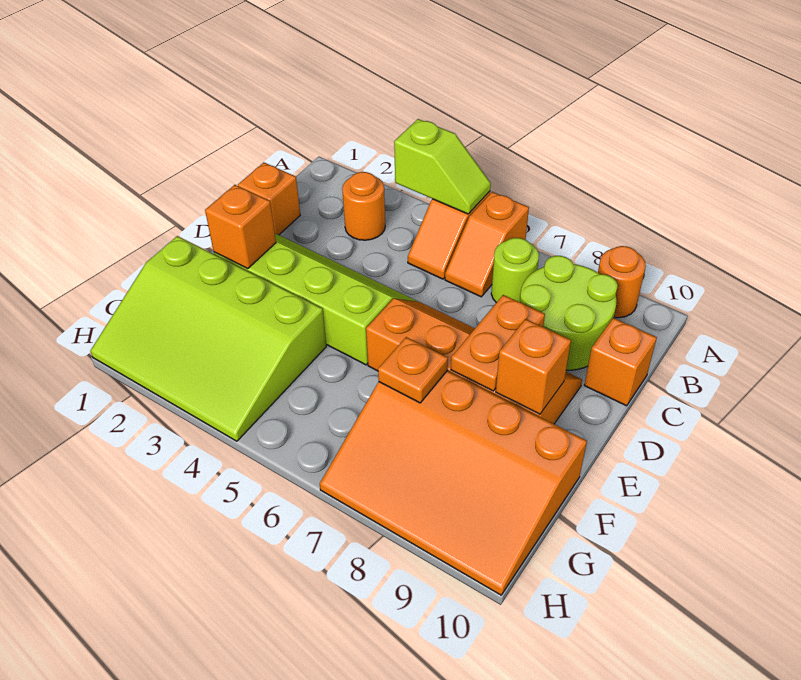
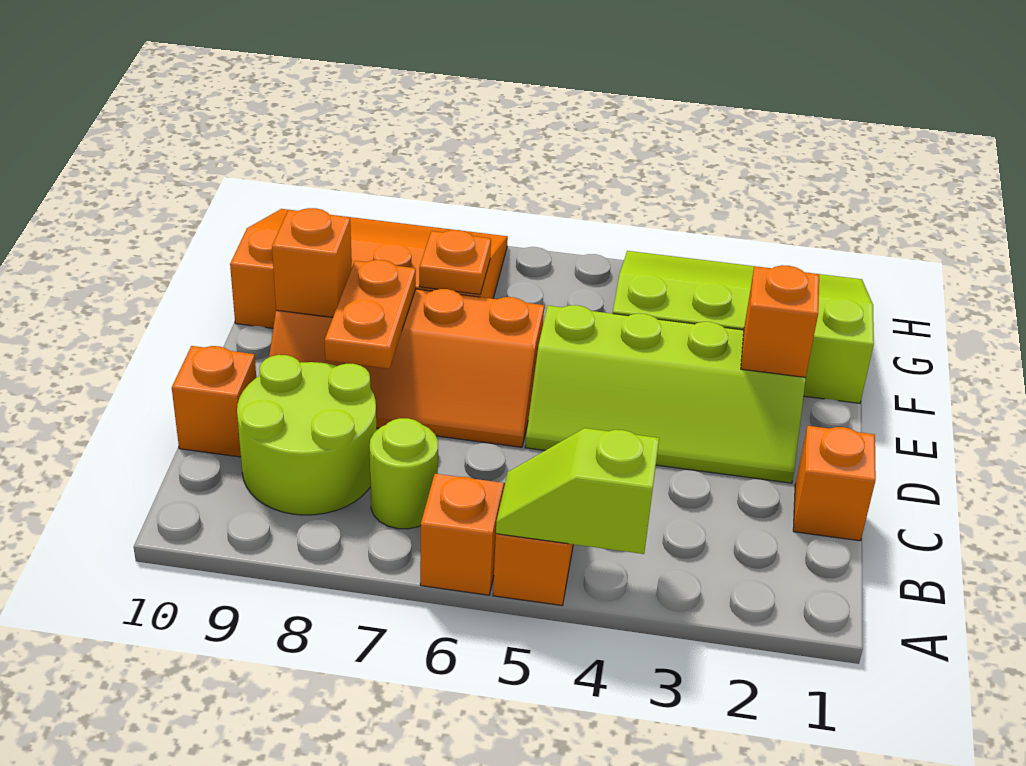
orange round brick A9 level 1 -> none
orange round brick B3 level 1 -> none

